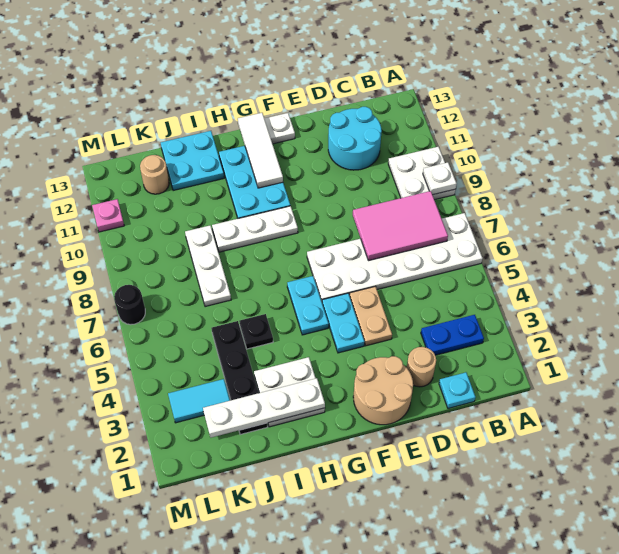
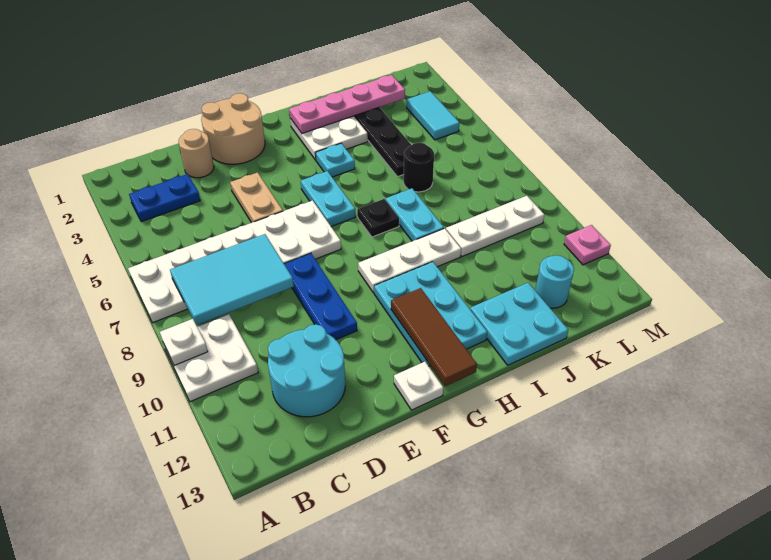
pink tile B7:D8 level 2 -> cyan tile B7:D8 level 2
cyan plate C1 level 1 -> cyan plate H4 level 1
none -> blue plate E8:E10 level 1
cyan plate F4:F5 level 1 -> cyan plate I7:I8 level 1
white tile G11:G13 level 2 -> brown tile G11:G13 level 2
white plate H2:K2 level 2 -> pink plate H2:K2 level 2
black plate I5 level 1 -> black plate H7 level 1
white plate J7:J9 level 1 -> white plate J9:L9 level 1
cyan tile K3:L3 level 1 -> cyan tile L3:L4 level 1
tan round brick K12 level 1 -> cyan round brick K12 level 1
black round brick M7 level 1 -> black round brick J6 level 1

